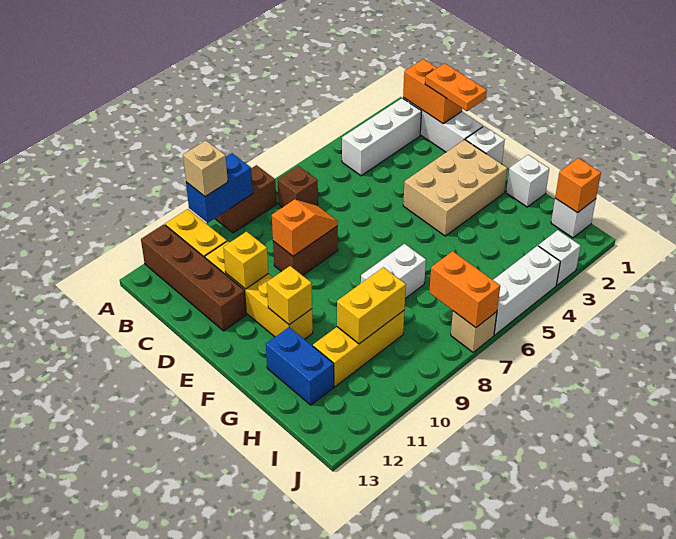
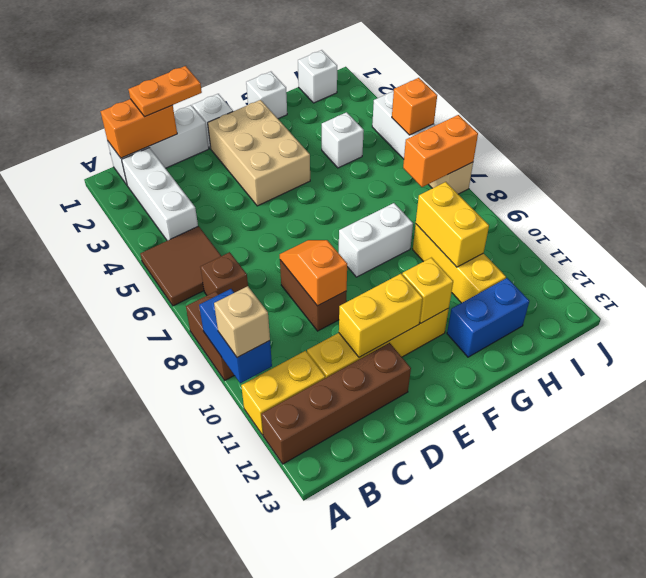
none -> brown tile A5:B6 level 1
yellow brick D11 level 2 -> yellow brick D11:E11 level 2
white brick G7:G8 level 1 -> white brick F8:G8 level 1
orange brick I1 level 2 -> orange brick J5 level 2
white brick J3 level 1 -> white brick H4 level 1

